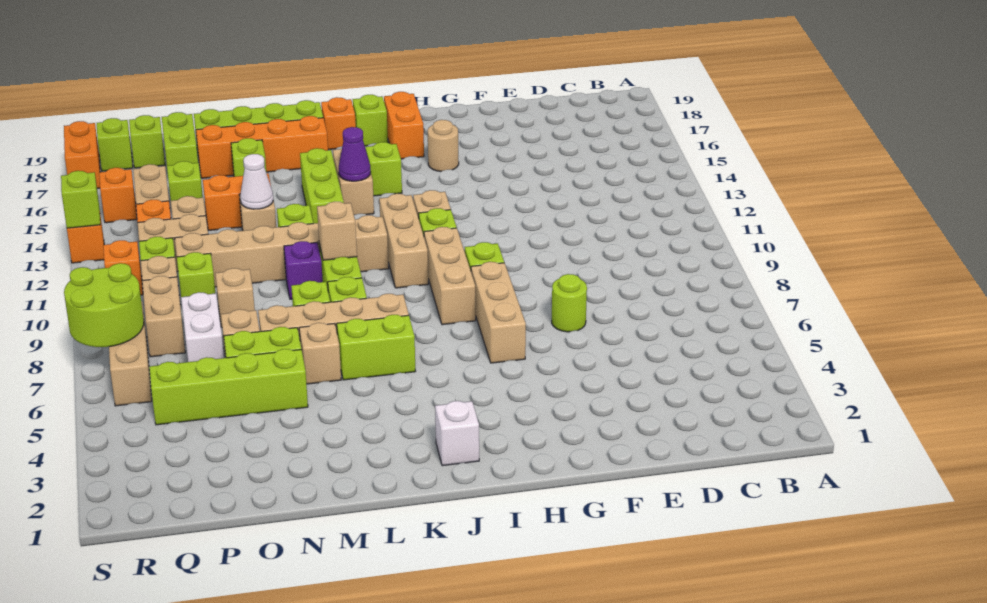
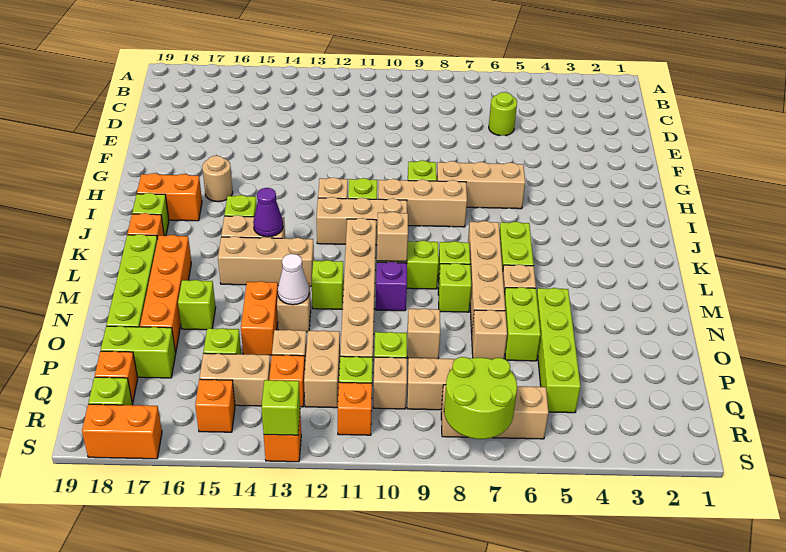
lime round brick F7 level 1 -> lime round brick D6 level 1
white brick J2 level 1 -> none
lime brick L13:L15 level 1 -> tan brick L13:L15 level 1
white brick P7:P8 level 1 -> none
lime brick Q18 level 1 -> orange brick Q18 level 1

